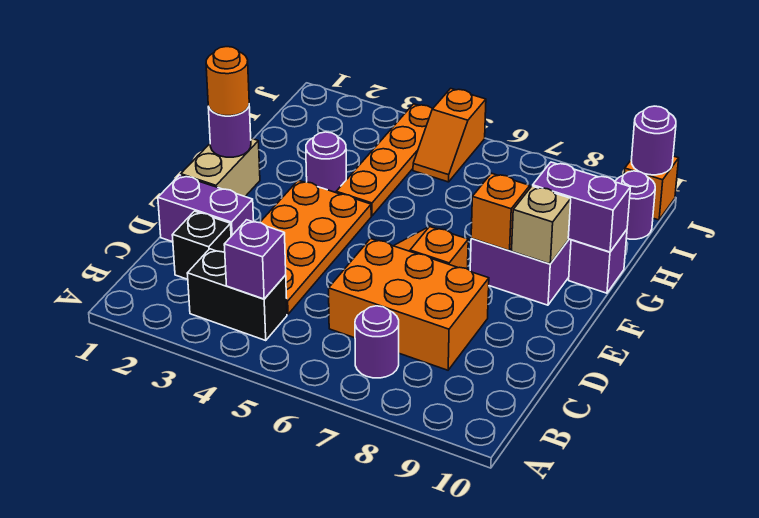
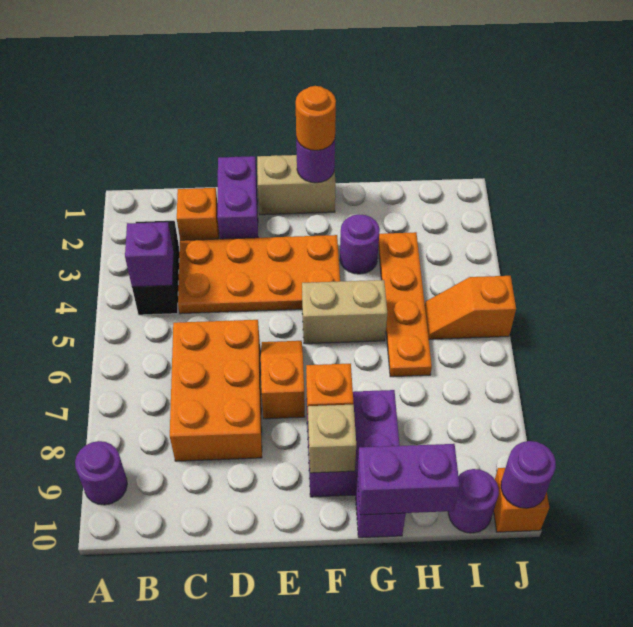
purple round brick B7 level 1 -> purple round brick A9 level 1
black brick C2 level 1 -> orange brick C2 level 1
none -> tan brick F5:G5 level 1
orange plate G4:J4 level 1 -> orange plate H3:H6 level 1
purple brick G9:G10 level 2 -> purple brick G10:H10 level 2

